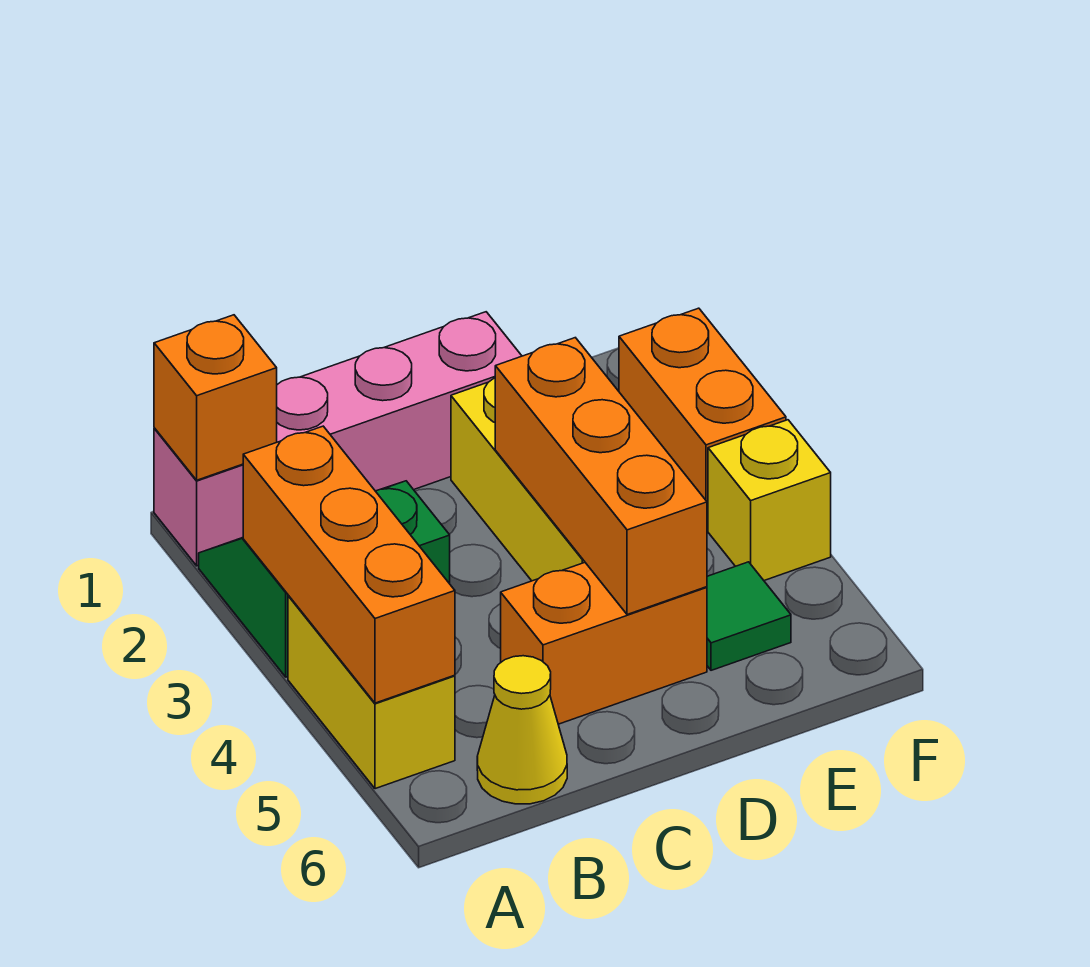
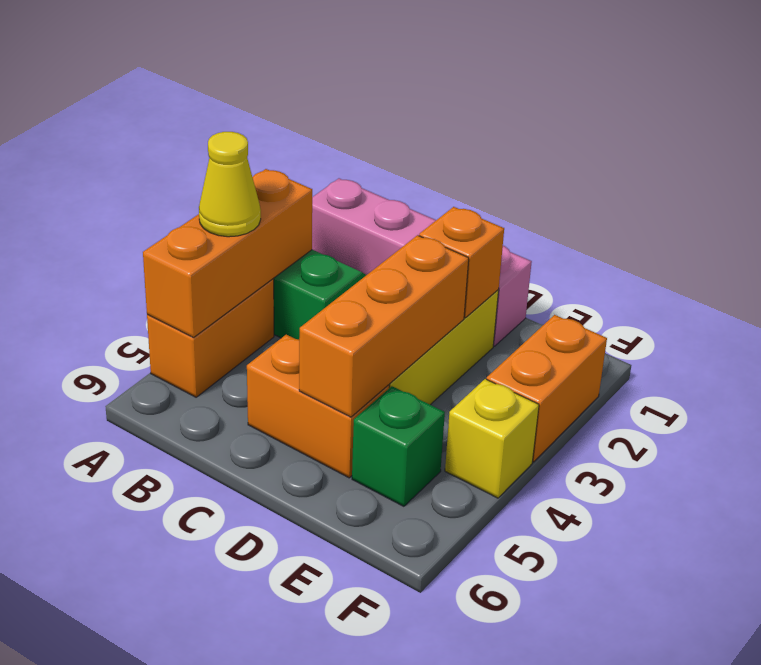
orange brick A1 level 2 -> orange brick D2 level 2
yellow brick A4:A5 level 1 -> orange brick A4:A5 level 1
yellow cone B6 level 1 -> yellow cone A4 level 3
green tile E5 level 1 -> green brick E5 level 1

